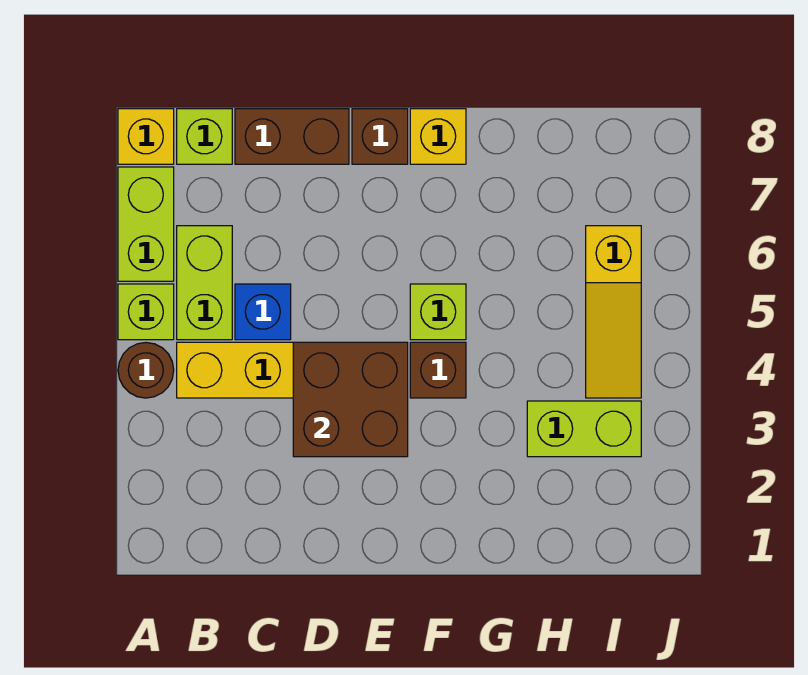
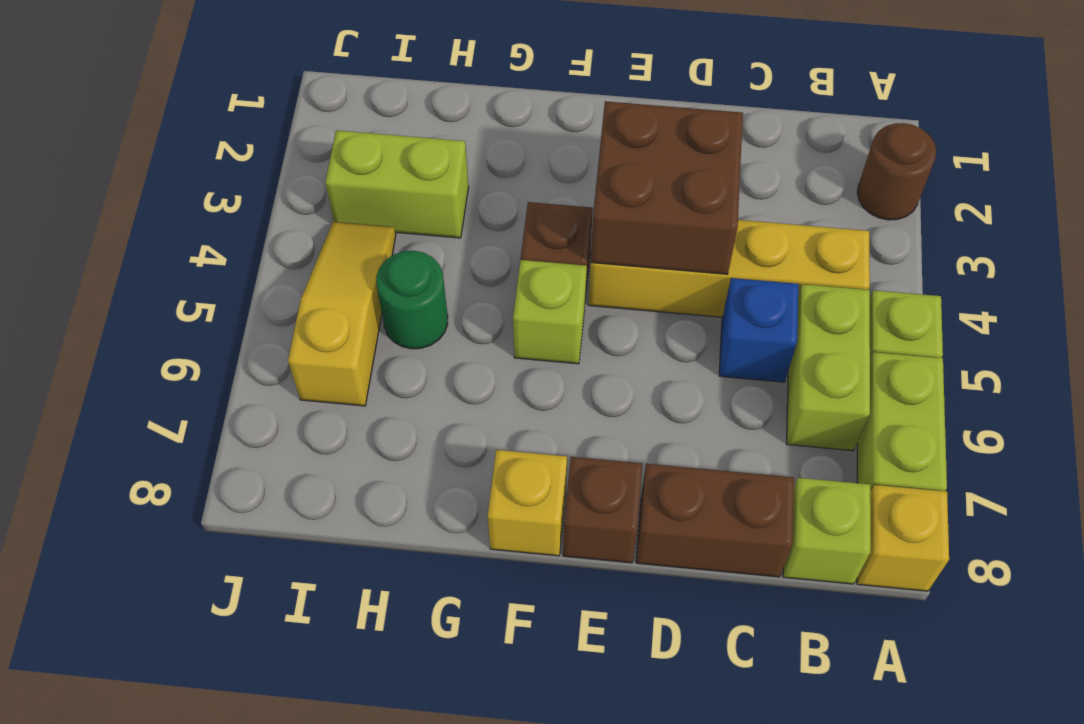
brown round brick A4 level 1 -> brown round brick A2 level 1
none -> green round brick H5 level 1

